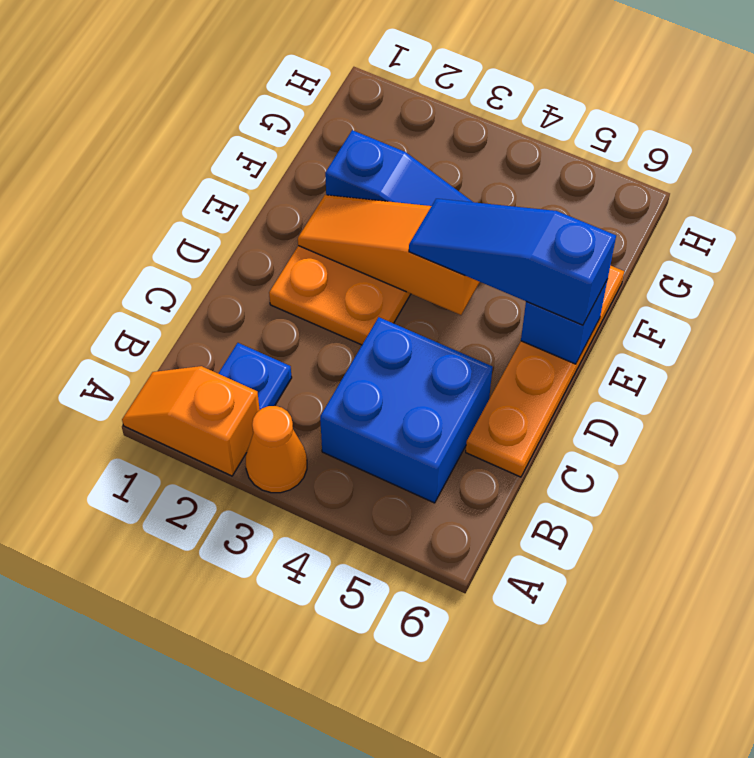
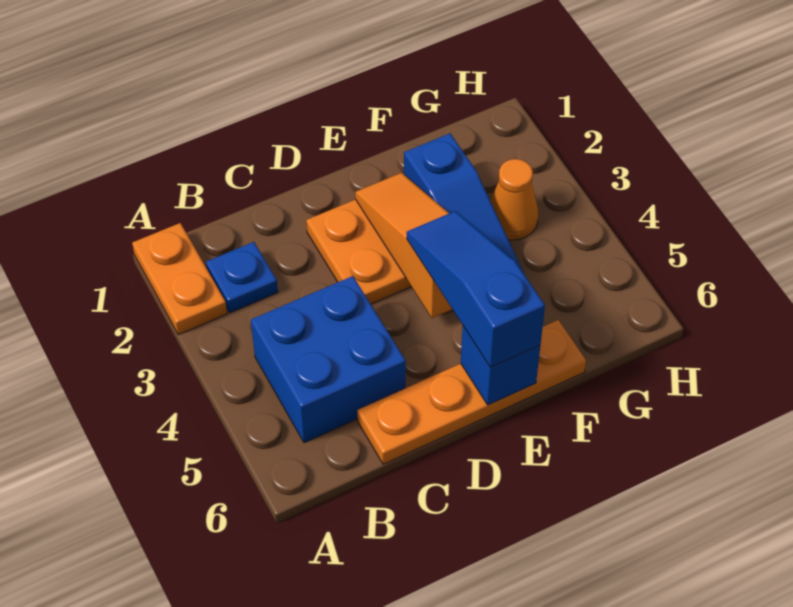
orange slope A1:A2 level 1 top 2 -> orange plate A1:A2 level 1
orange cone A3 level 1 -> orange cone G3 level 1

